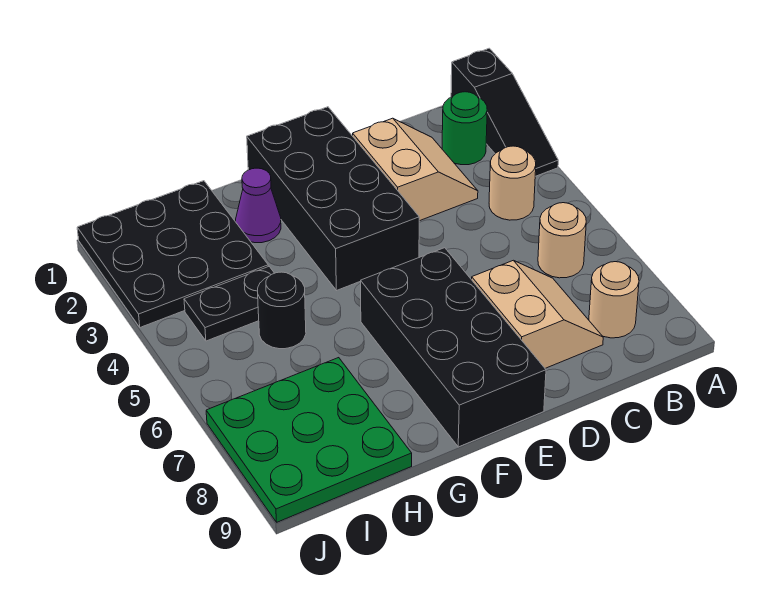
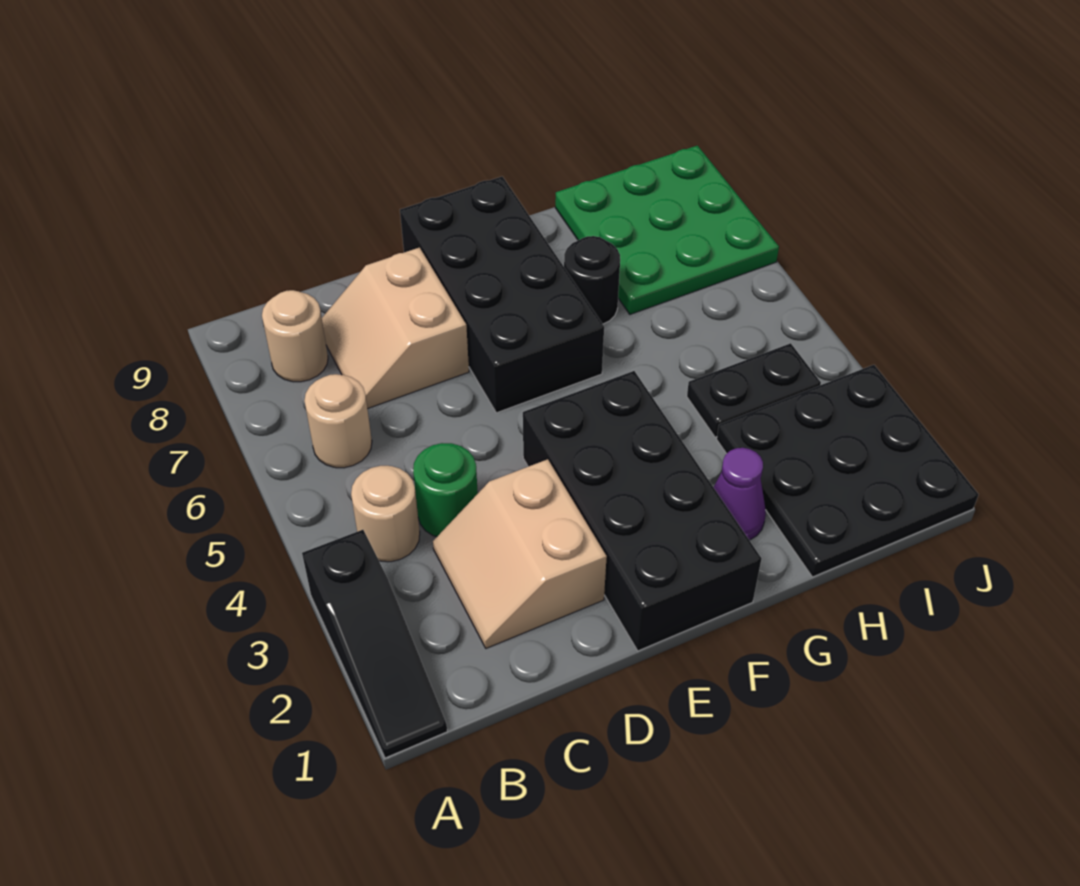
black slope A1:A3 level 1 top 1 -> black slope A1:A3 level 1 top 3
green round brick B2 level 1 -> green round brick C4 level 1
black round brick H5 level 1 -> black round brick G7 level 1

